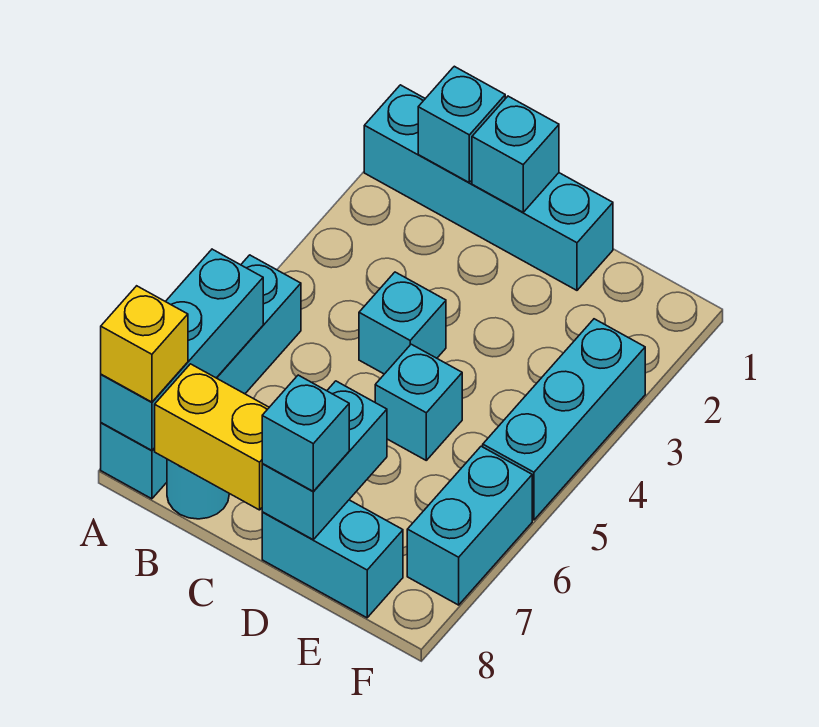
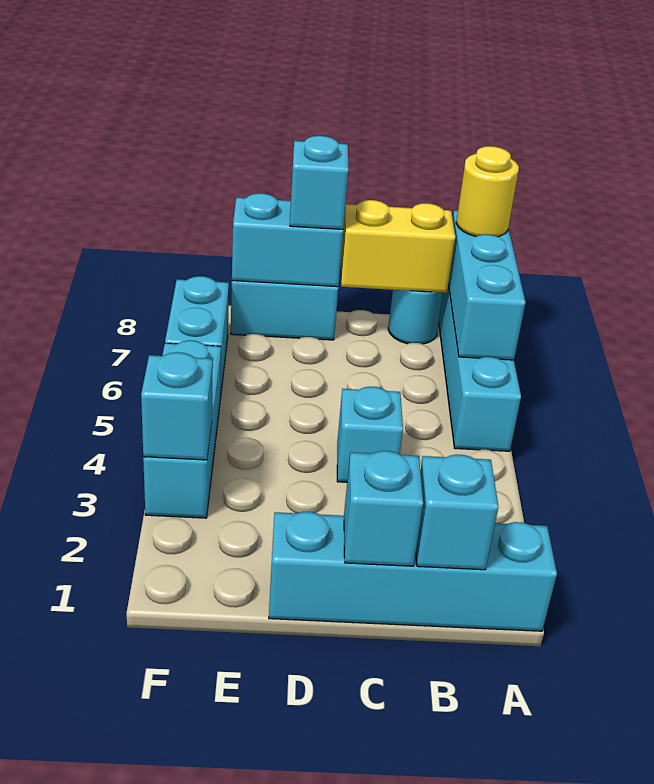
yellow brick A8 level 3 -> yellow round brick A8 level 3
cyan brick D5 level 1 -> cyan brick F3 level 2
cyan brick D7:D8 level 2 -> cyan brick D8:E8 level 2

